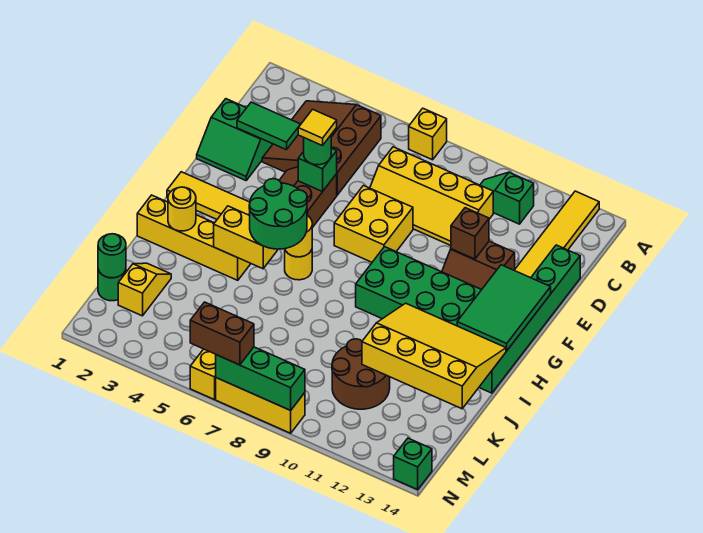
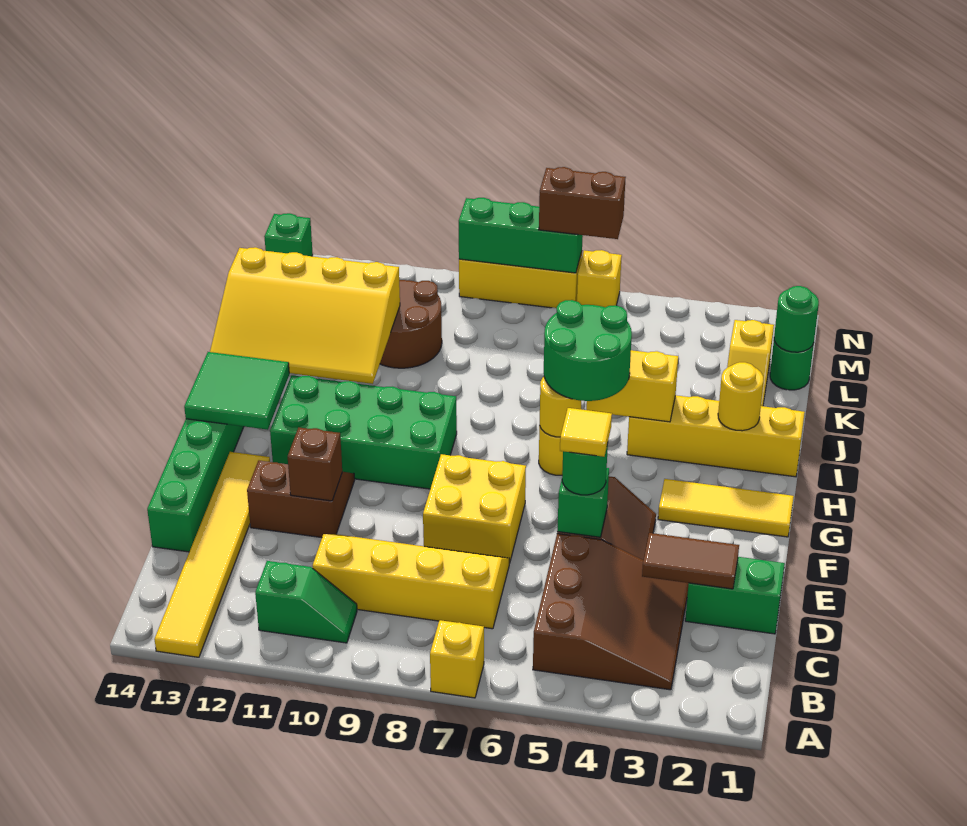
green tile D2:D3 level 2 -> brown tile D2:D3 level 2
green tile F13:H14 level 2 -> green tile G13:H14 level 2

